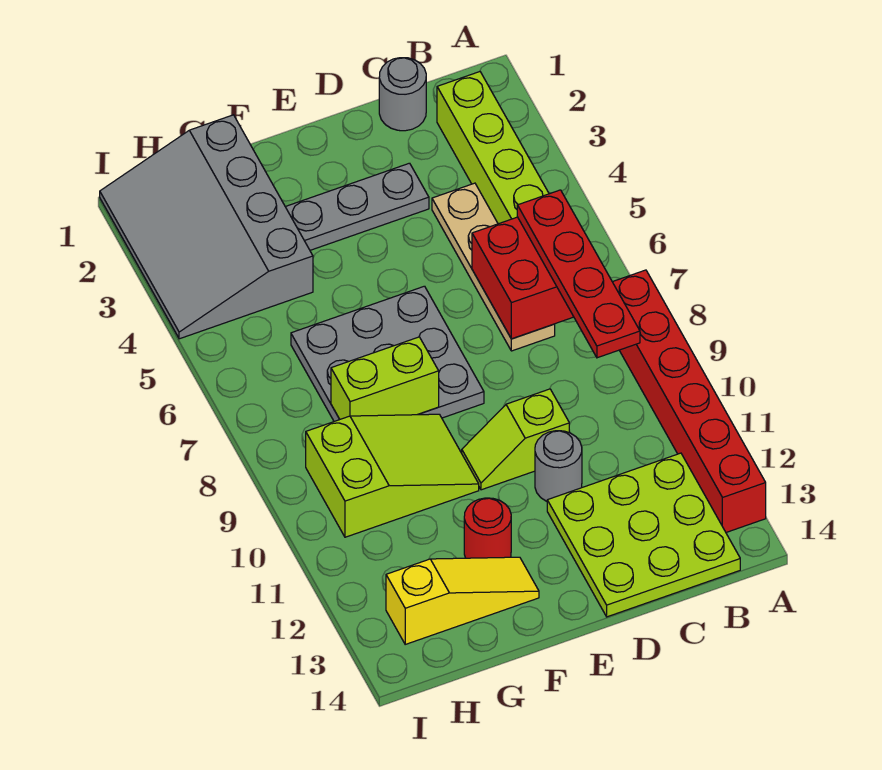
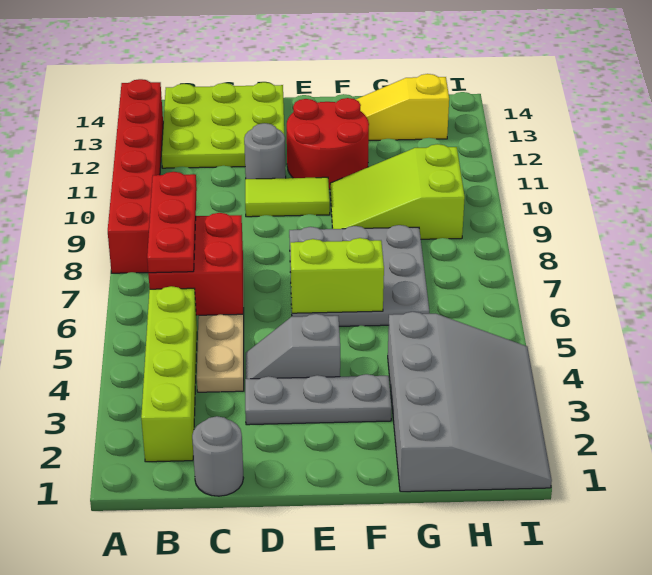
red plate B6:B9 level 3 -> red plate B6:B8 level 3
none -> grey slope D4:E4 level 1 top E
lime slope D10:E10 level 1 top D -> lime tile D10:E10 level 1
lime brick F8:G8 level 2 -> lime brick E6:F6 level 2
red round brick F12 level 1 -> red round brick E11:F12 level 1

